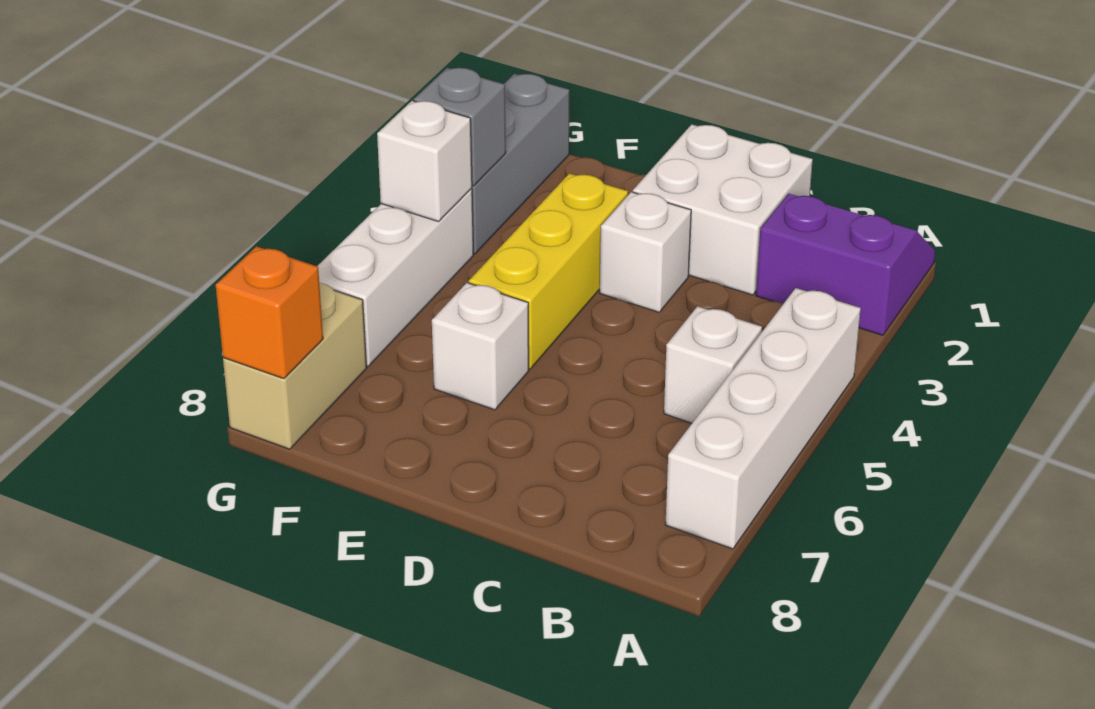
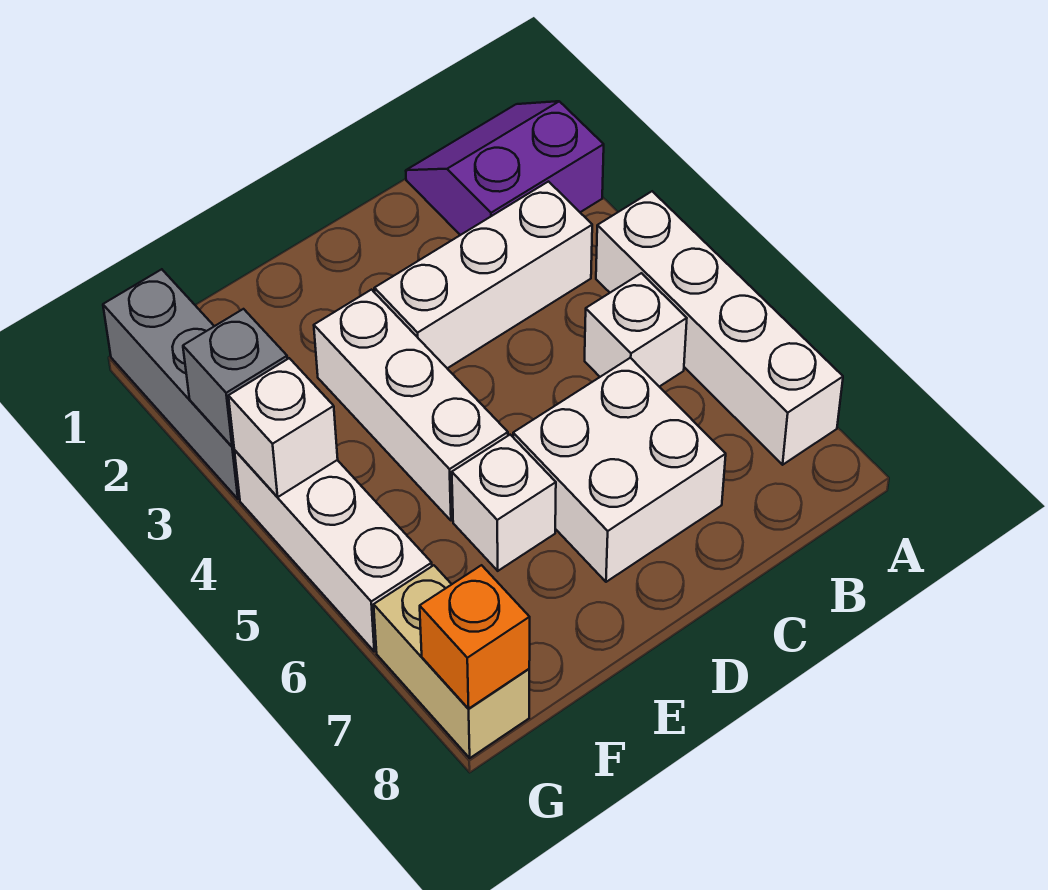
white brick C1:D2 level 1 -> white brick C6:D7 level 1
white brick D3 level 1 -> white brick B3:D3 level 1
yellow brick E3:E5 level 1 -> white brick E3:E5 level 1

